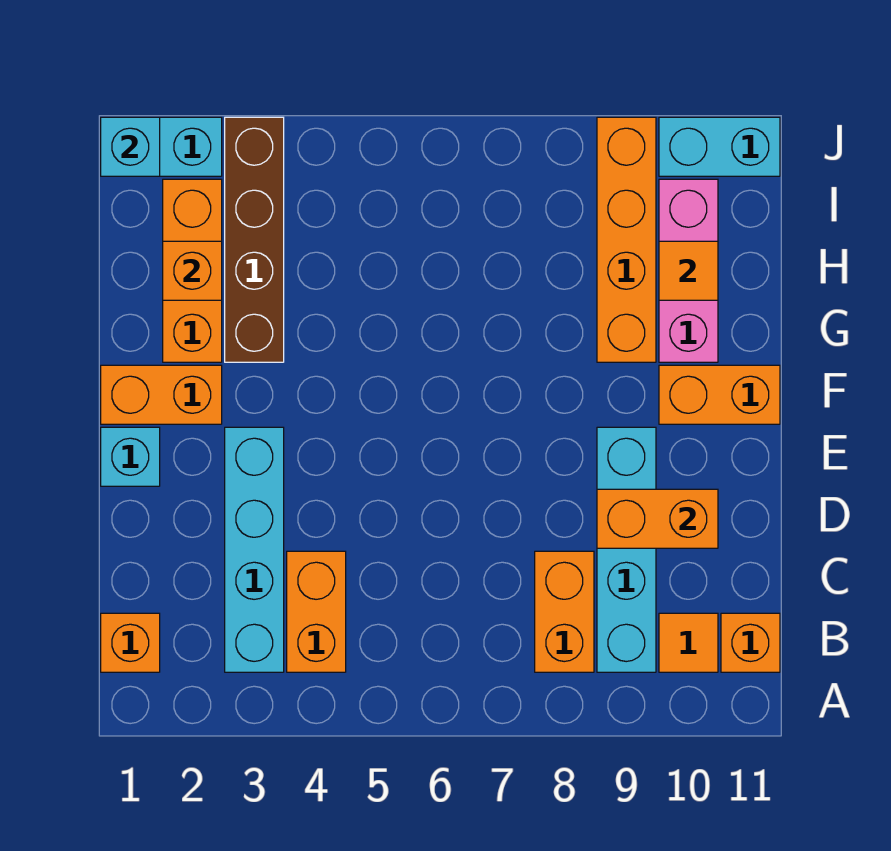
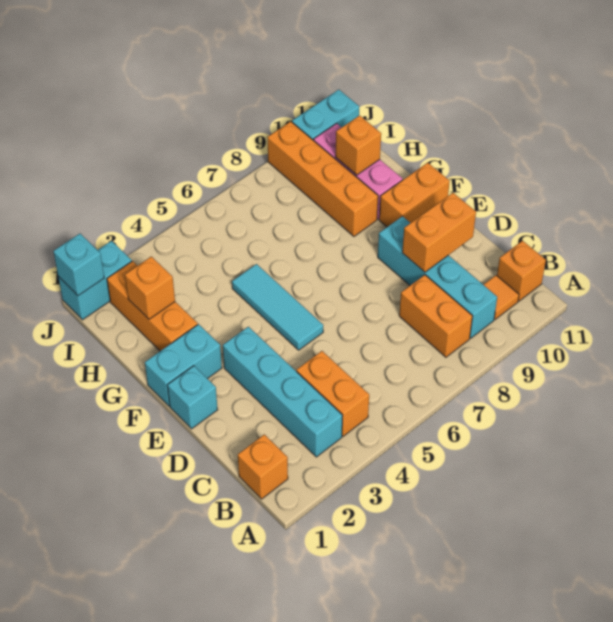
none -> cyan tile E5:G5 level 1
orange brick F1:F2 level 1 -> cyan brick F1:F2 level 1
brown brick G3:J3 level 1 -> none
orange tile H10 level 2 -> orange brick H10 level 2

